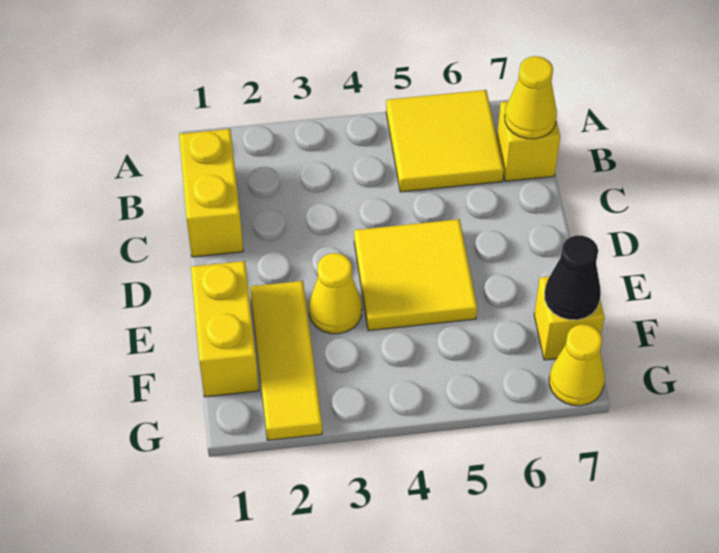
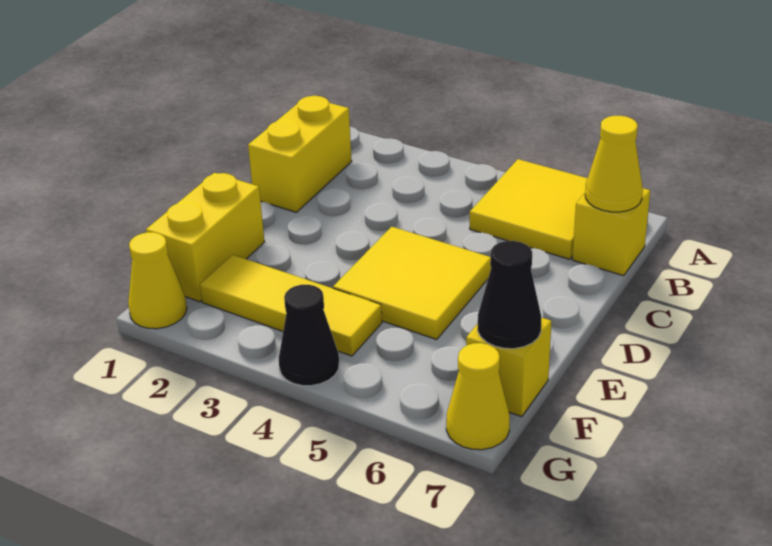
yellow tile E2:G2 level 1 -> yellow tile F2:F4 level 1
yellow cone E3 level 1 -> yellow cone G1 level 1
none -> black cone G4 level 1

